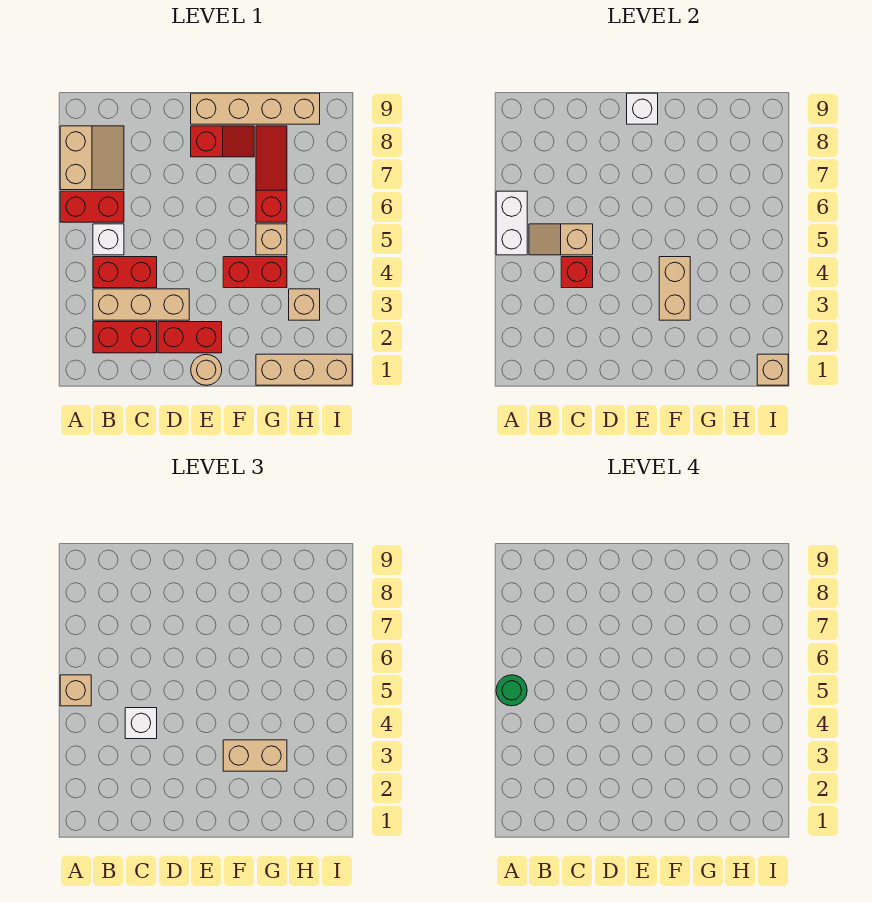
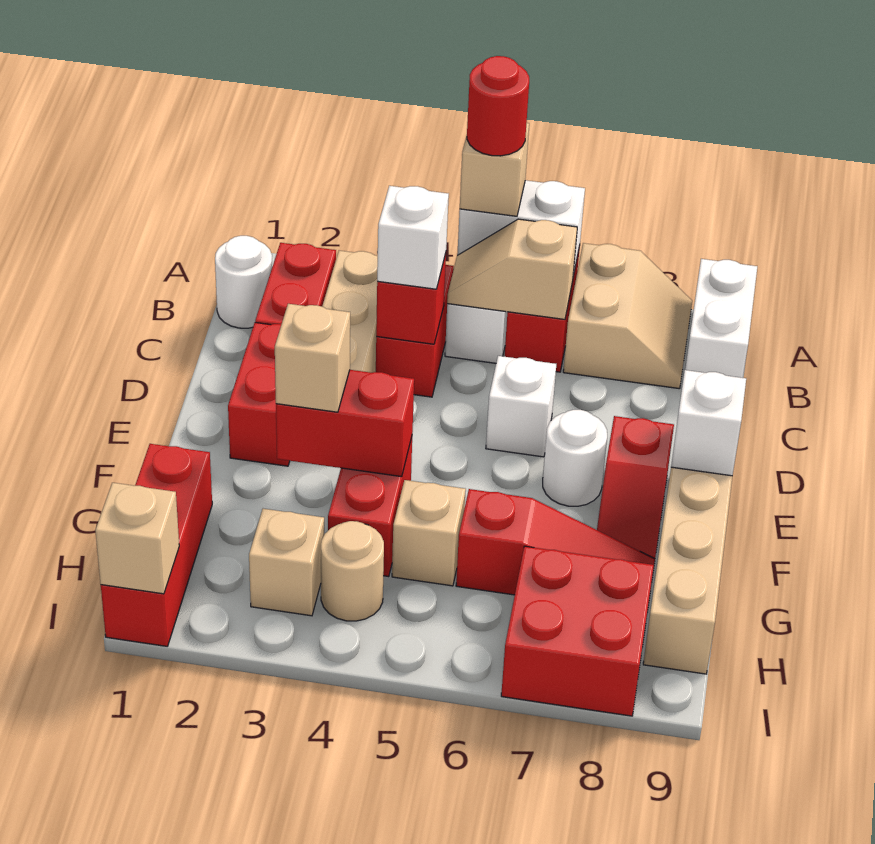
green round brick A5 level 4 -> red round brick A5 level 4
tan slope A7:B8 level 1 top A -> tan slope A7:B8 level 1 top 7
none -> white brick A9:B9 level 1
none -> white round brick B1 level 1
tan slope B5:C5 level 2 top C -> tan slope B5:B6 level 2 top 6
none -> white brick D6 level 1
tan round brick E1 level 1 -> tan round brick H4 level 1
none -> white round brick E7 level 1
tan brick F3:F4 level 2 -> red brick F3:F4 level 2
tan brick F3:G3 level 3 -> tan brick F3 level 3
tan brick G1:I1 level 1 -> red brick G1:I1 level 1
none -> red brick H7:I8 level 1

